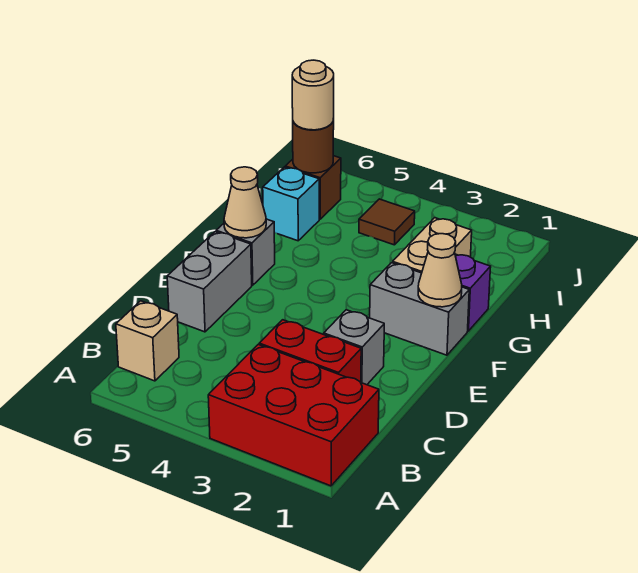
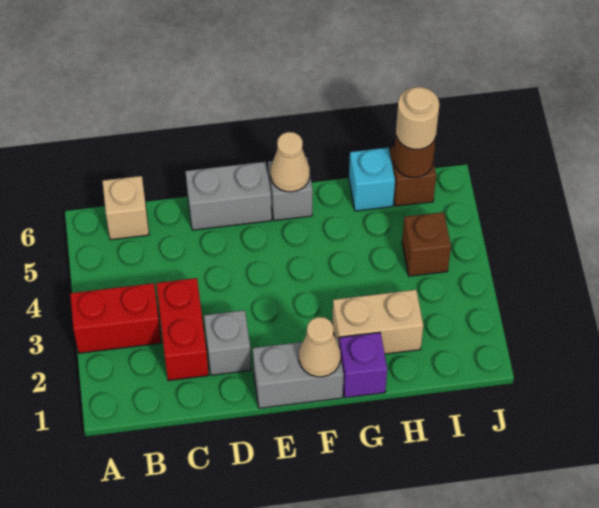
red brick A1:B3 level 1 -> red brick A3:B3 level 1
grey brick F1:F2 level 1 -> grey brick E1:F1 level 1
brown tile I4 level 1 -> brown brick I4 level 1

